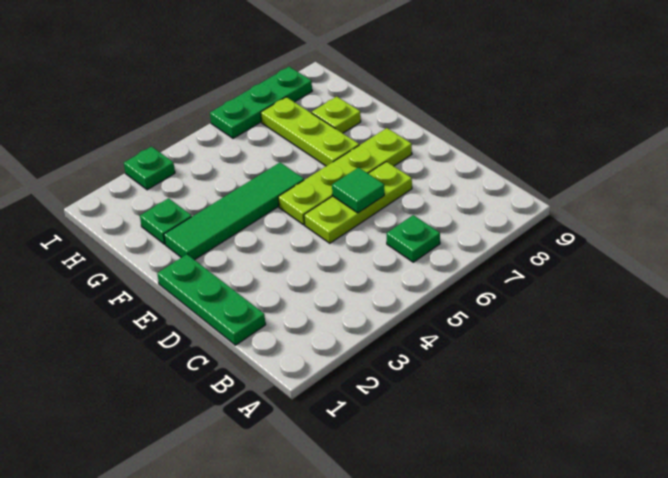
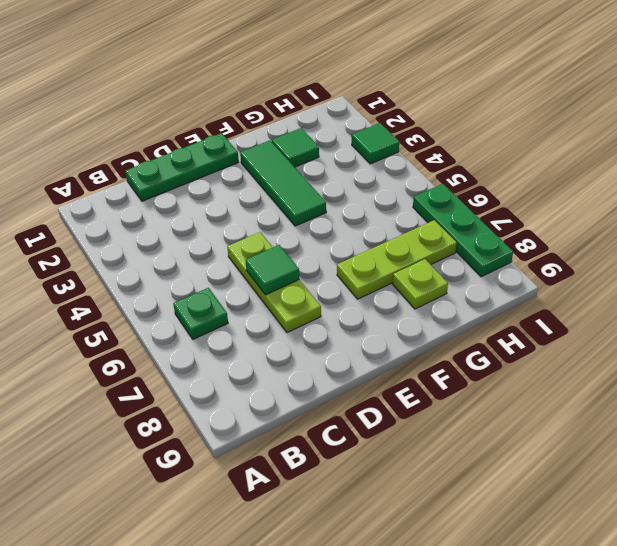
lime plate E5:E8 level 1 -> none
green tile F2:F5 level 1 -> green tile F2:F4 level 1
green plate G2 level 1 -> green tile G2 level 1
green plate I3 level 1 -> green tile I3 level 1

